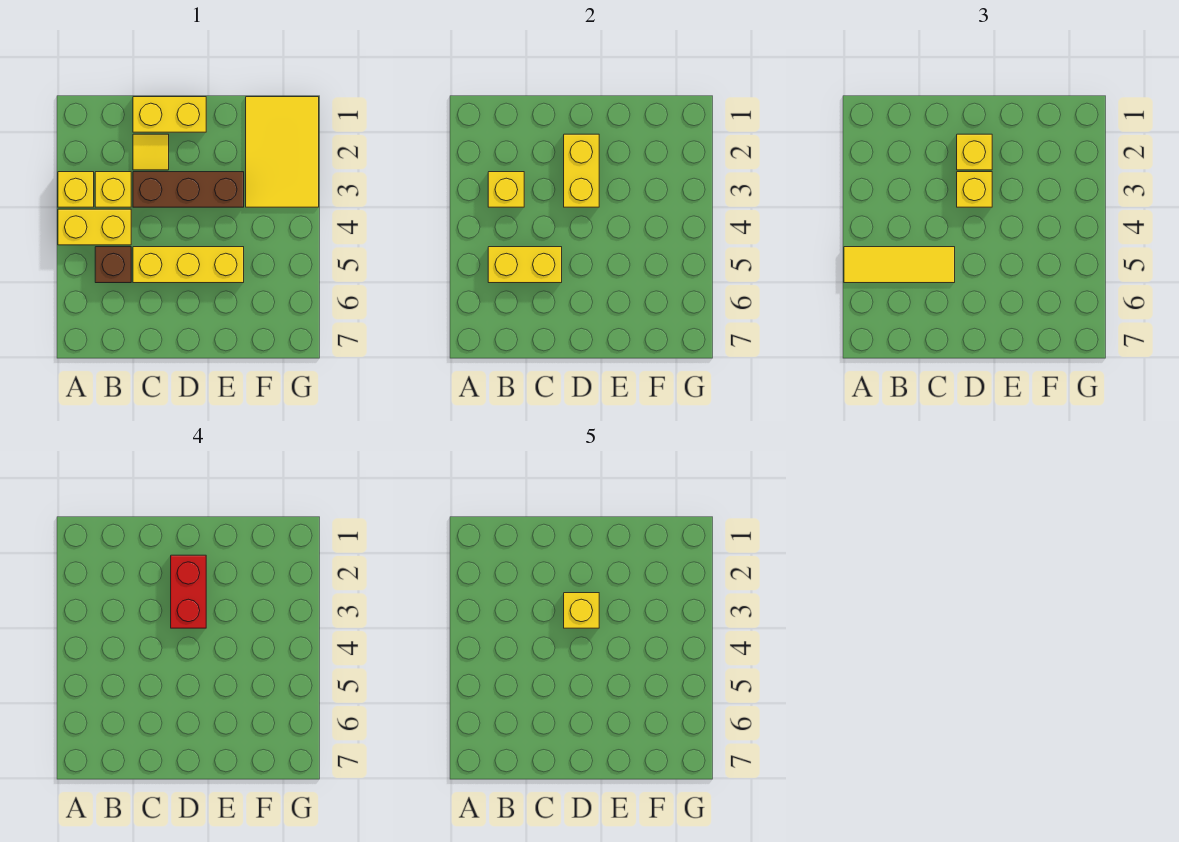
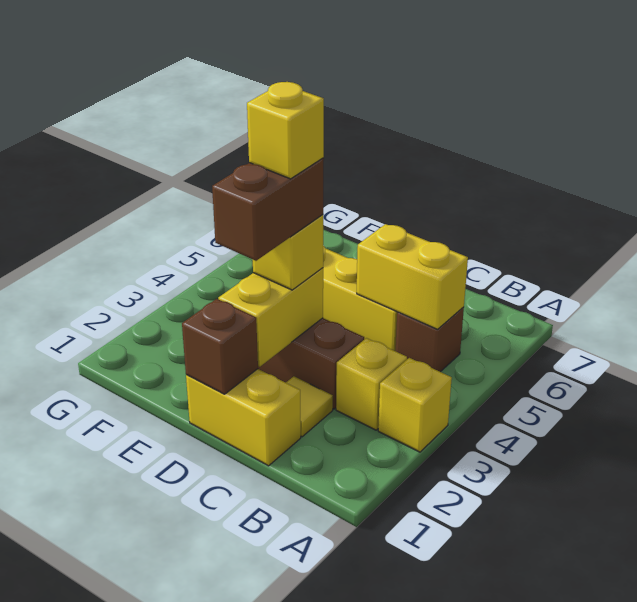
yellow brick A4:B4 level 1 -> none
yellow tile A5:C5 level 3 -> none
yellow brick B3 level 2 -> none
none -> brown brick D1 level 2
yellow brick D2 level 3 -> none
red brick D2:D3 level 4 -> brown brick D2:D3 level 4
yellow tile F1:G3 level 1 -> none

